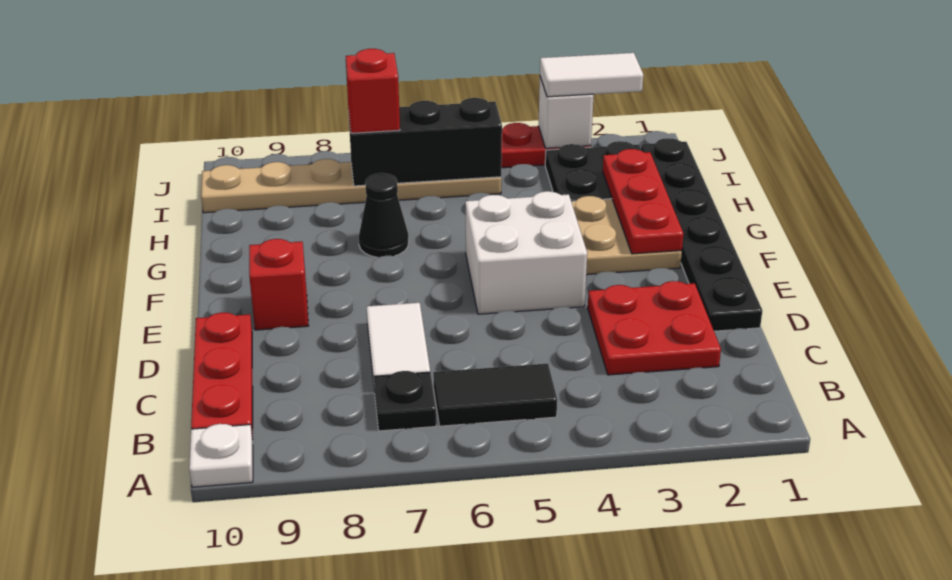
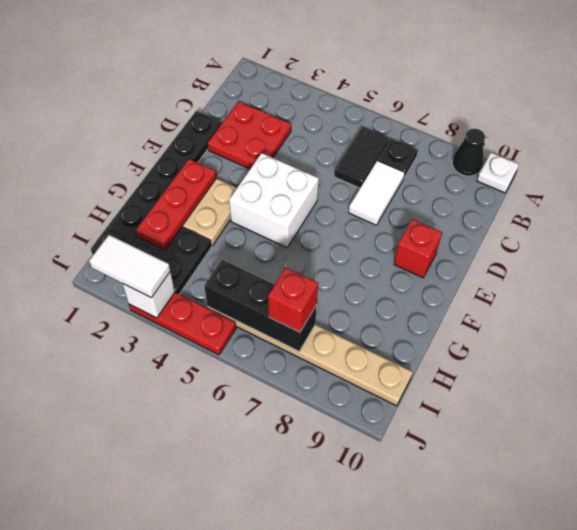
black tile B5:B6 level 1 -> black tile B6:C6 level 1
red plate B10:D10 level 1 -> none
black cone G7 level 1 -> black cone A9 level 1

